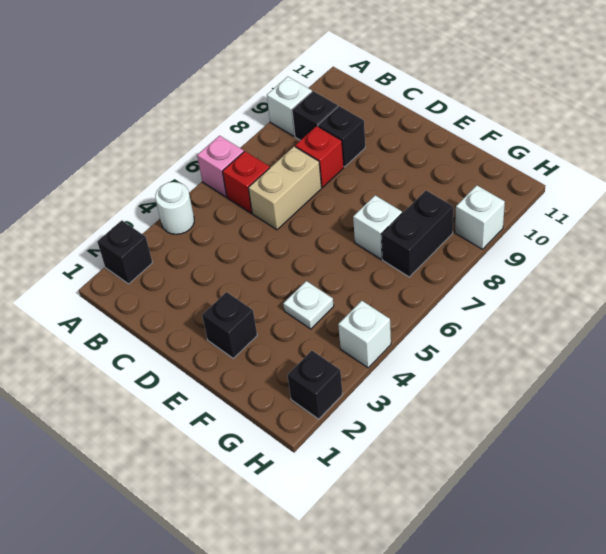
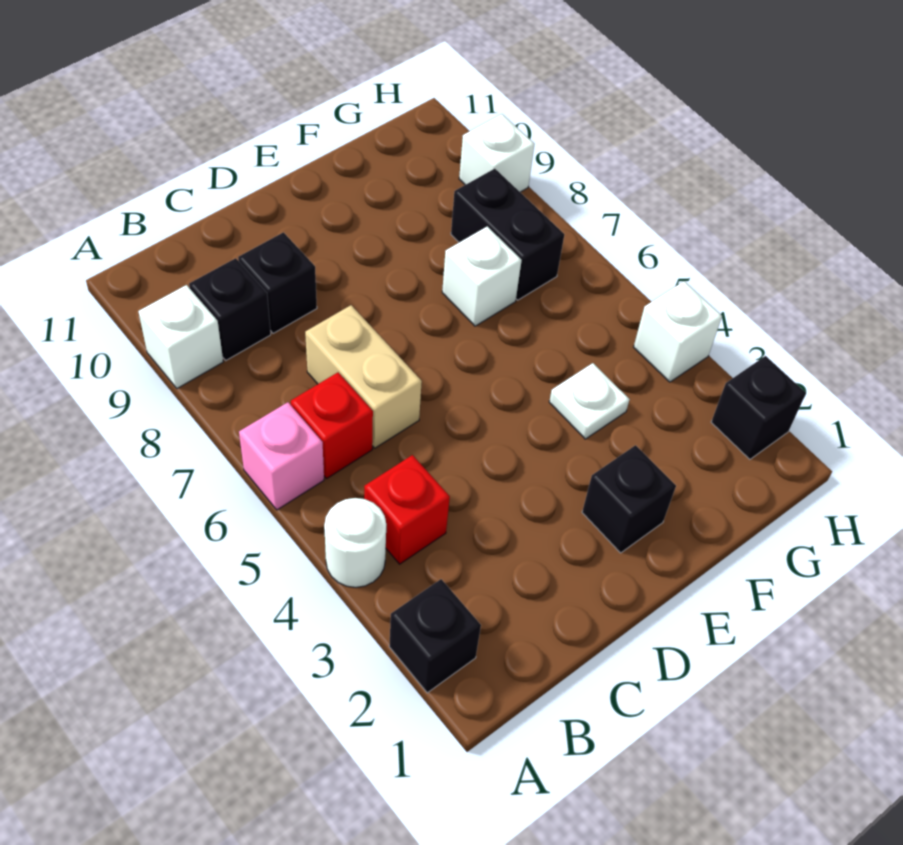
red brick C8 level 1 -> red brick B4 level 1

